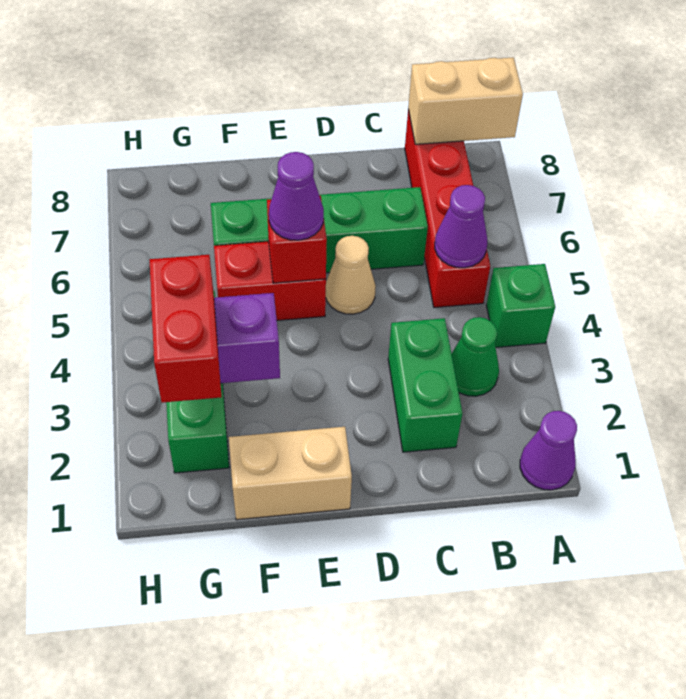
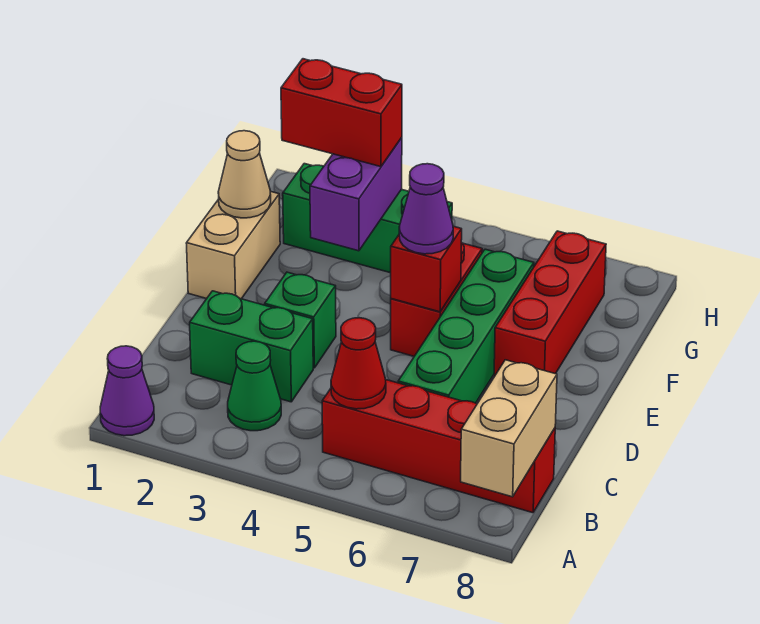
green brick A4 level 1 -> green brick D3 level 1
purple cone B5 level 2 -> red cone B5 level 2
tan cone D5 level 1 -> tan cone F1 level 2
none -> red brick E7:G7 level 1

